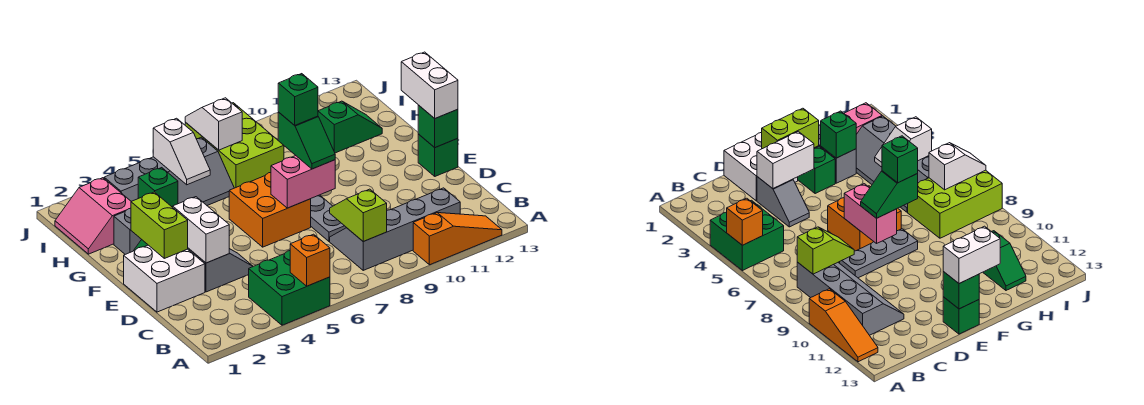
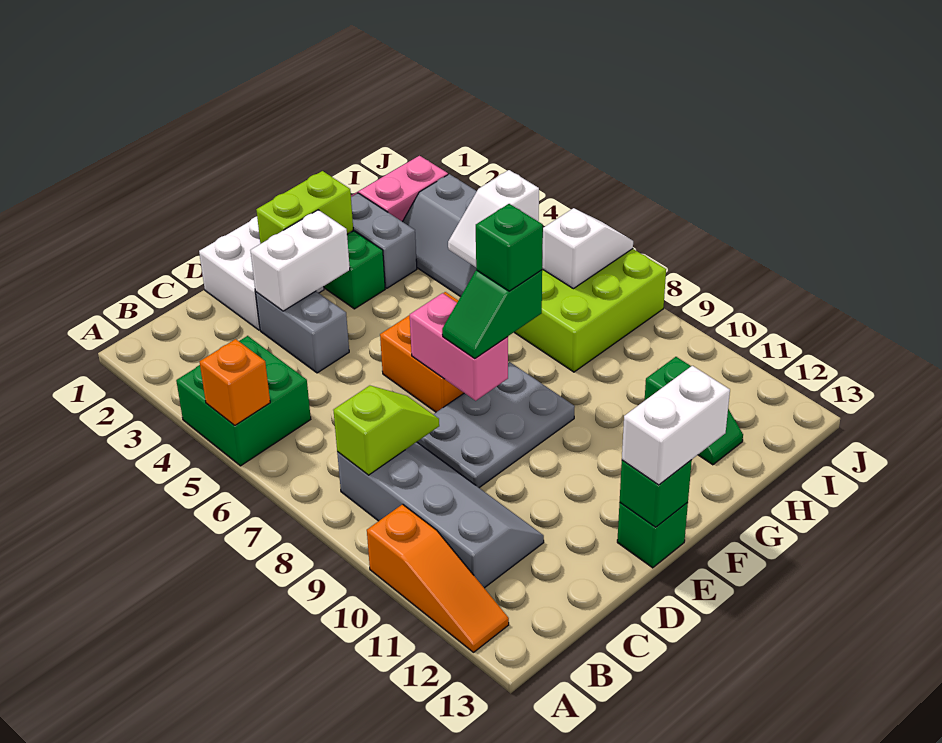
grey slope D3:D4 level 1 top 3 -> grey brick D3:D4 level 1
grey plate D8:F8 level 1 -> grey plate D8:F9 level 1
green brick G3 level 2 -> none

